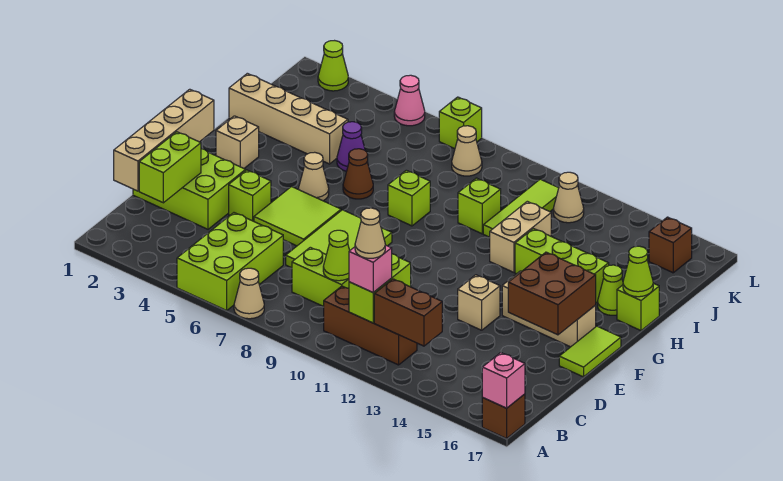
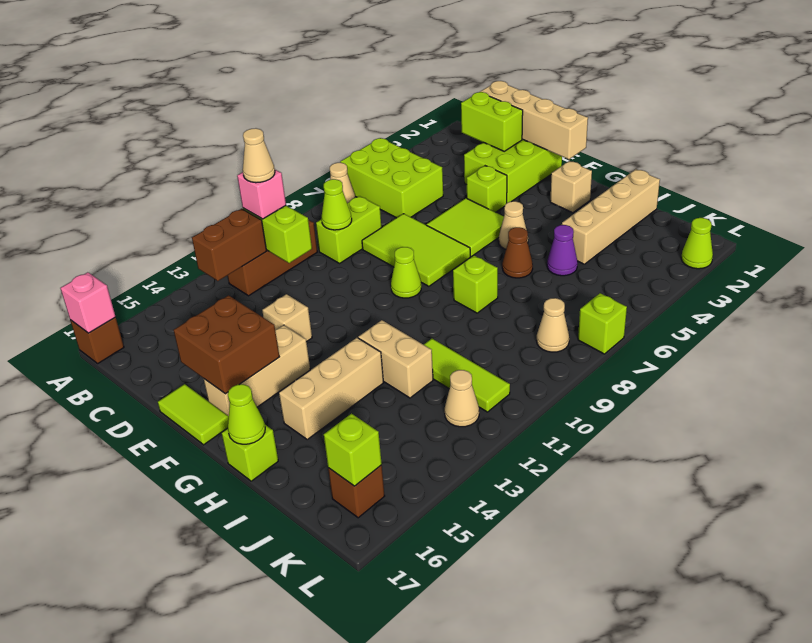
lime brick H13:H15 level 1 -> tan brick H13:H15 level 1
lime cone H16 level 1 -> lime cone F9 level 1
lime brick I10 level 1 -> lime brick K16 level 2
pink cone L5 level 1 -> none

